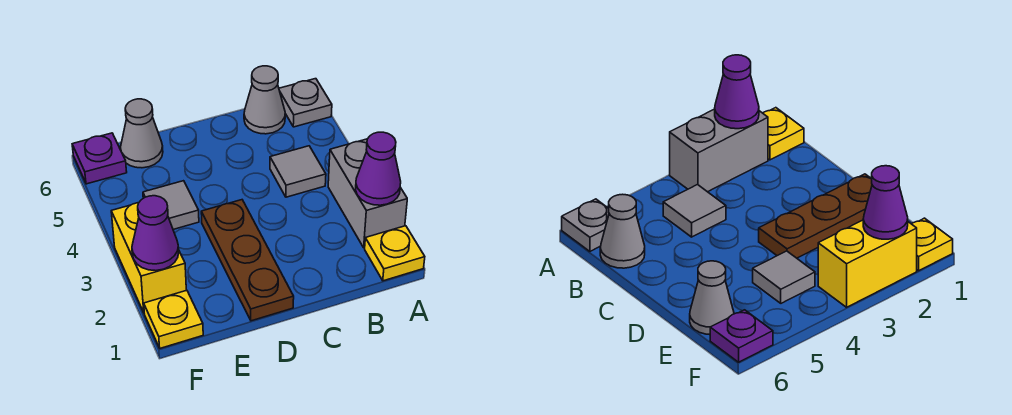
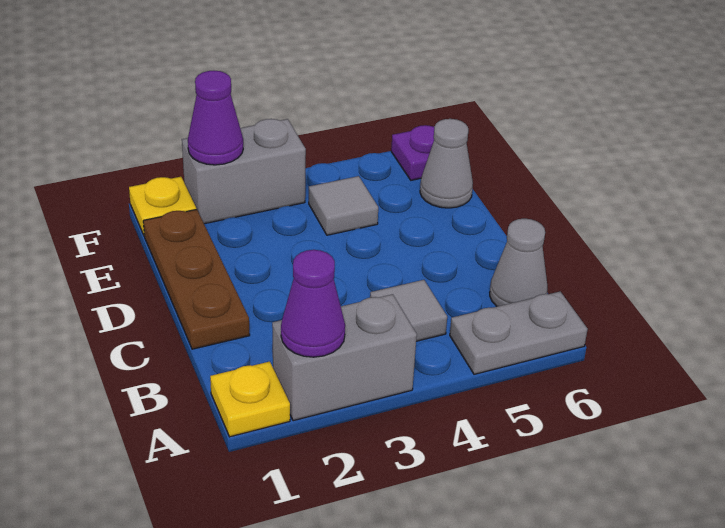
grey plate A6 level 1 -> grey plate A5:A6 level 1
brown plate D1:D3 level 1 -> brown plate C1:E1 level 1
yellow brick F2:F3 level 1 -> grey brick F2:F3 level 1

